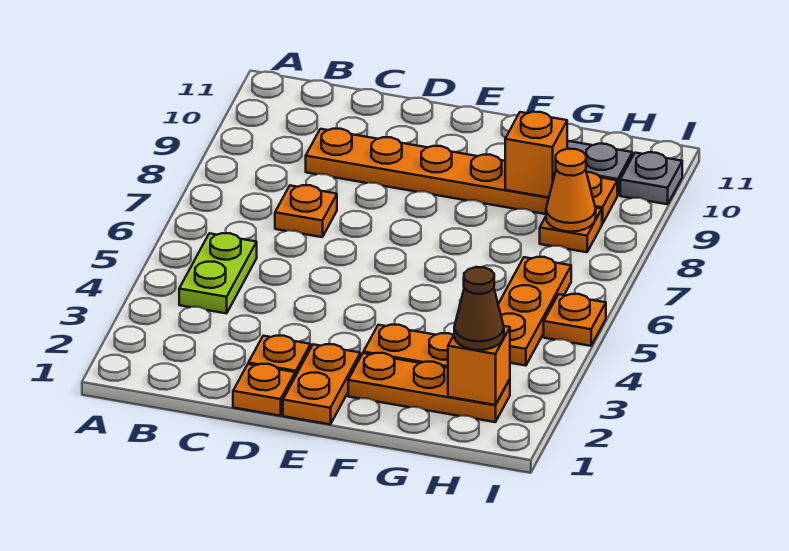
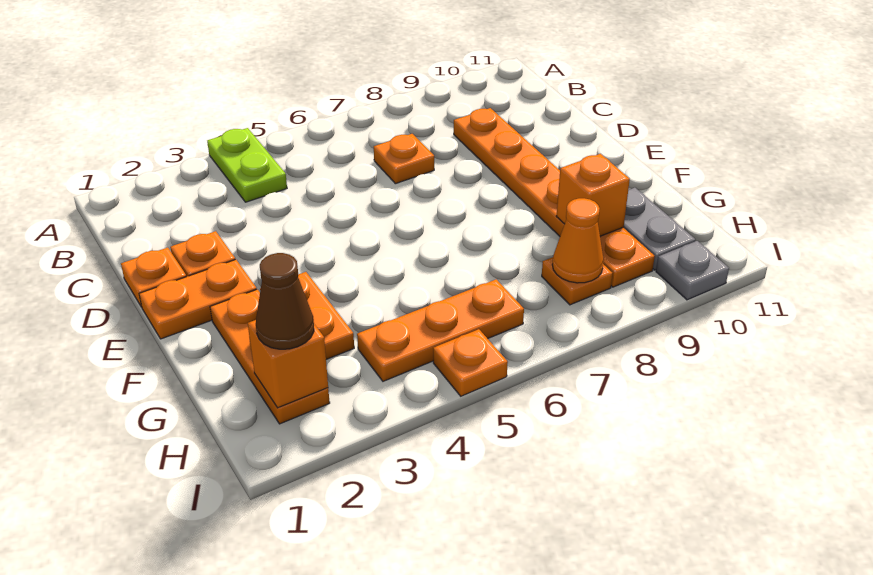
lime plate B4:B5 level 1 -> lime plate A4:B4 level 1

